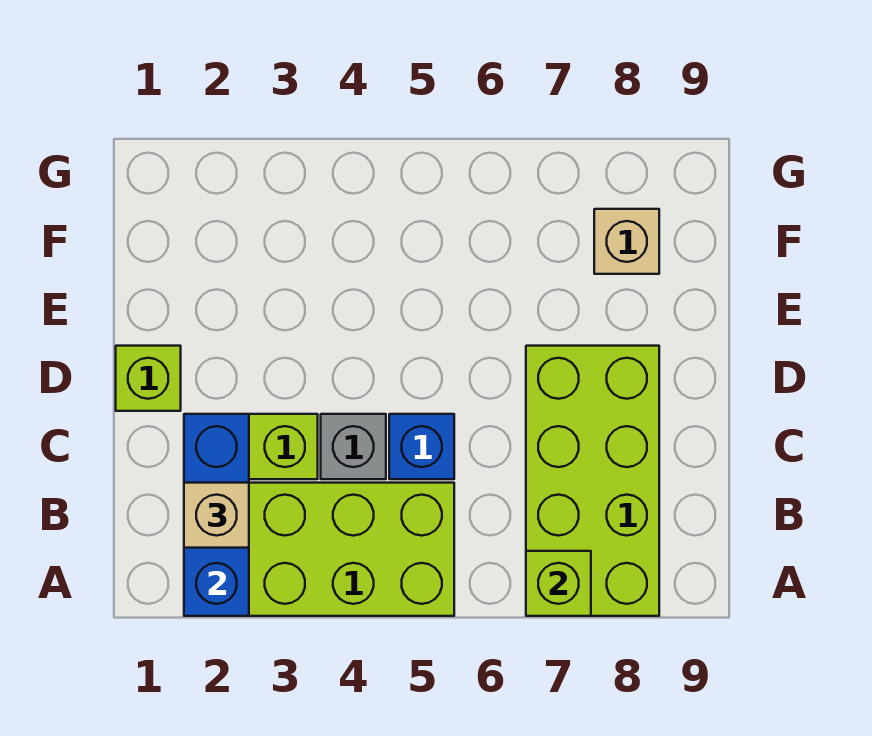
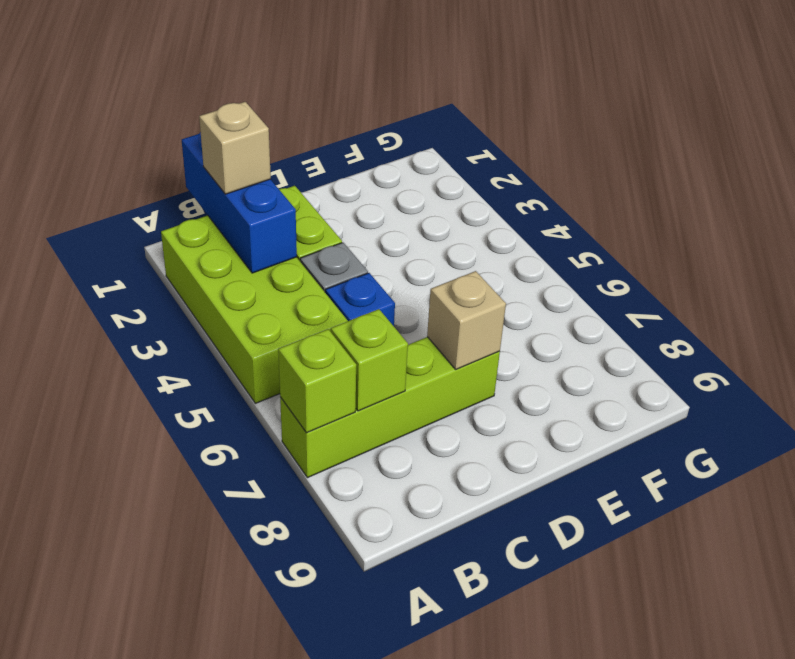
blue brick A2:C2 level 2 -> blue brick B1:B3 level 2
lime brick A7:D8 level 1 -> lime brick A7:D7 level 1
lime brick D1 level 1 -> lime brick B7 level 2
tan brick F8 level 1 -> tan brick D7 level 2

